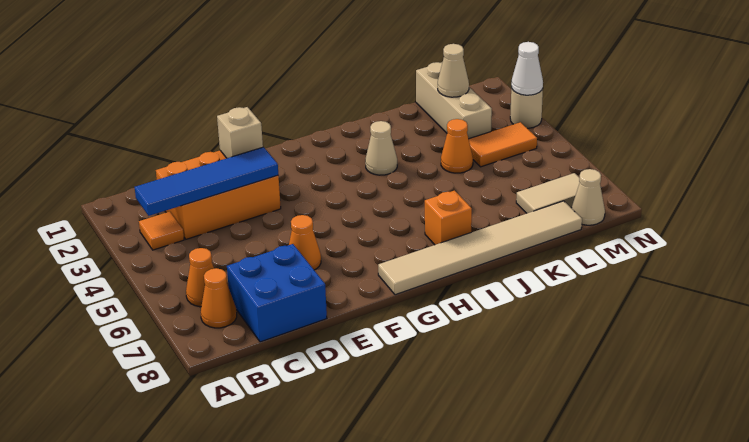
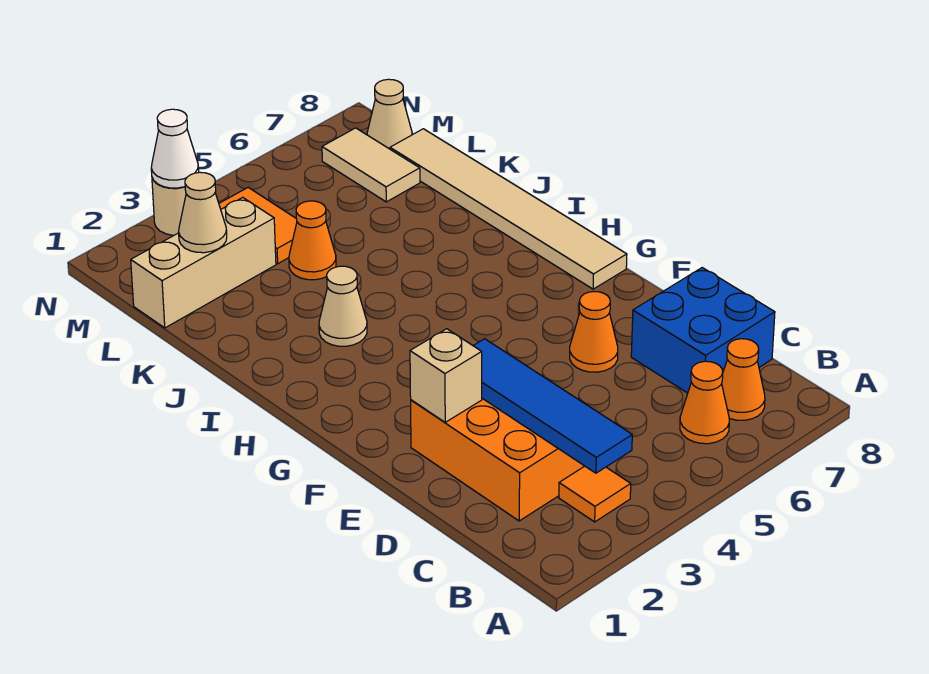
orange brick I7 level 1 -> none

